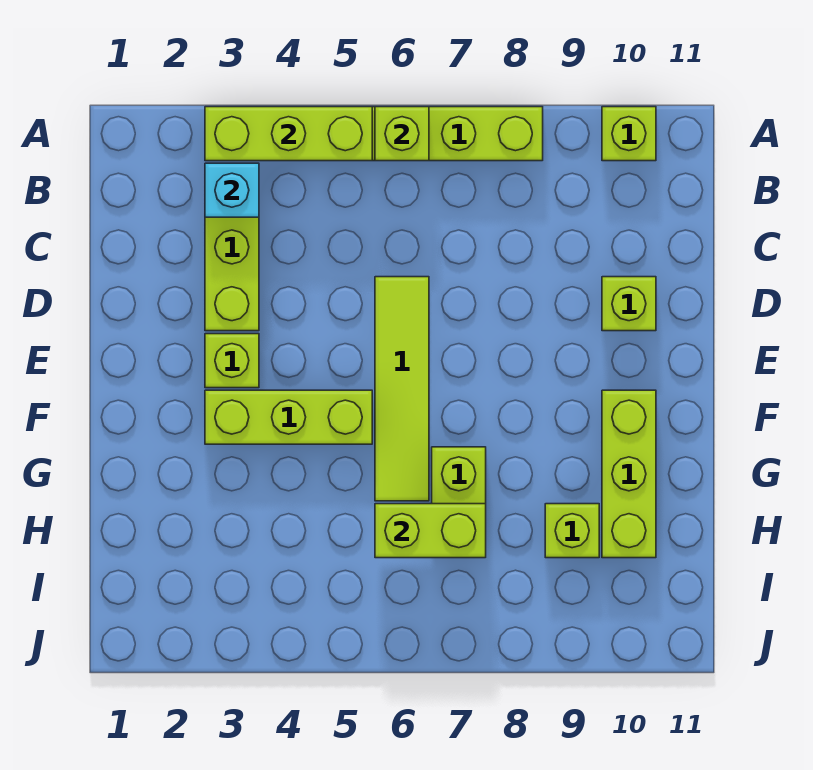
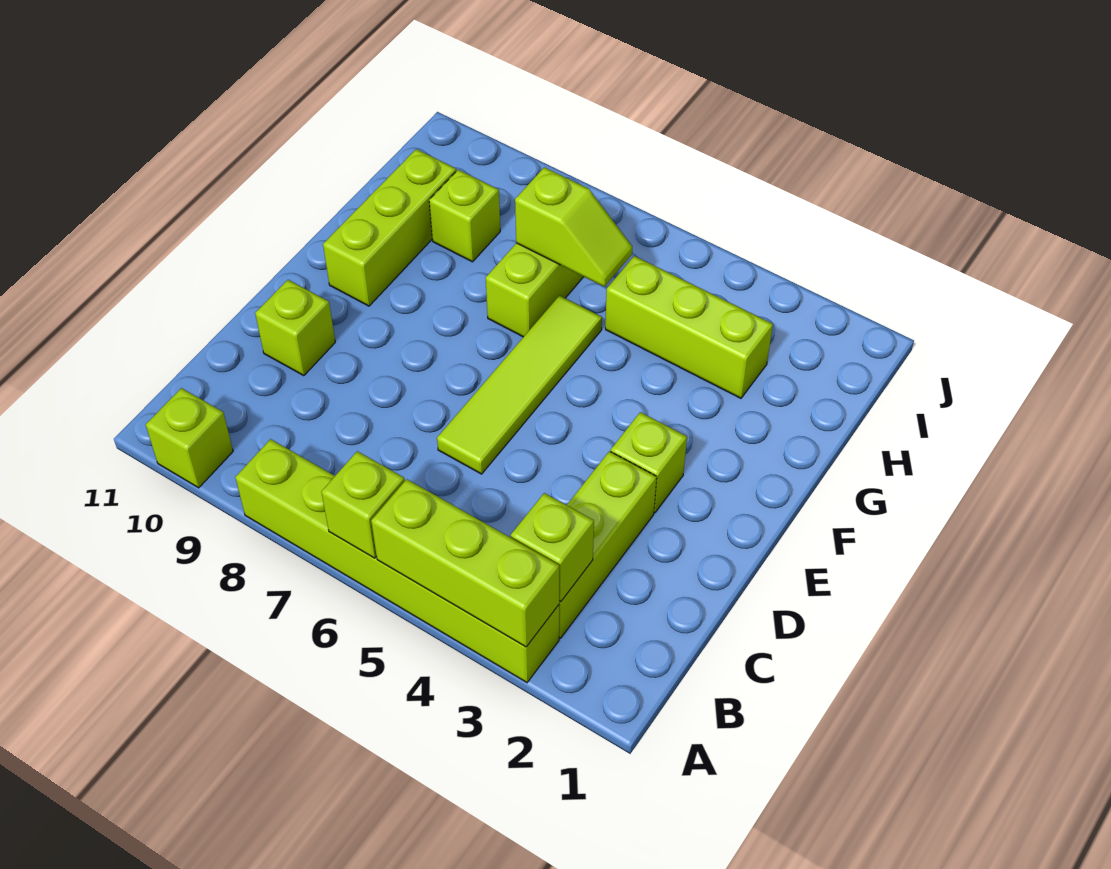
cyan brick B3 level 2 -> lime brick B3 level 2
lime brick F3:F5 level 1 -> lime brick H3:H5 level 1
lime brick H6:H7 level 2 -> lime slope H6:H7 level 2 top 7

